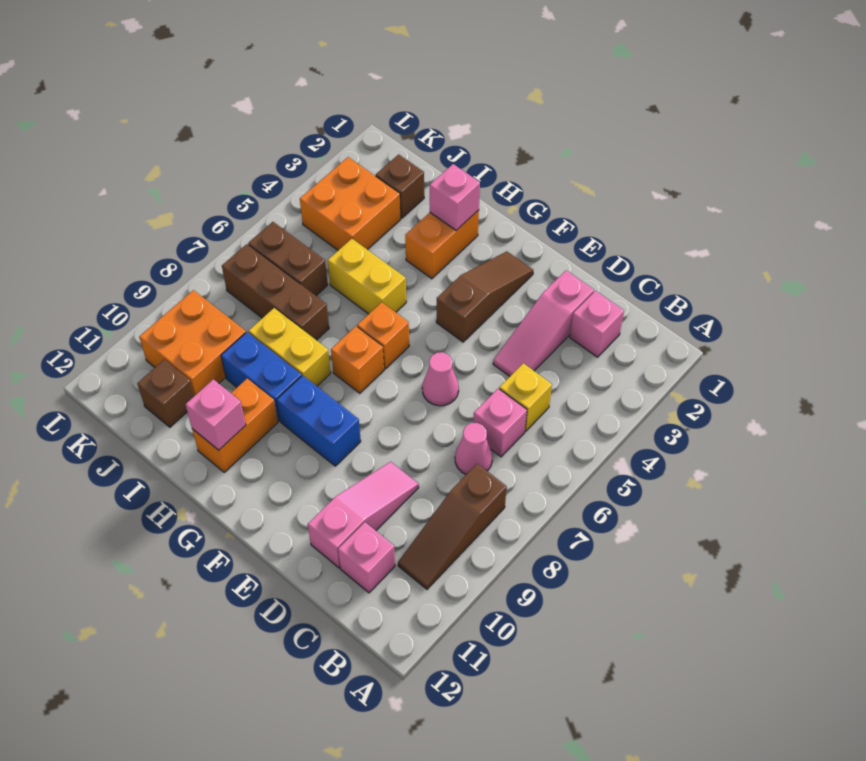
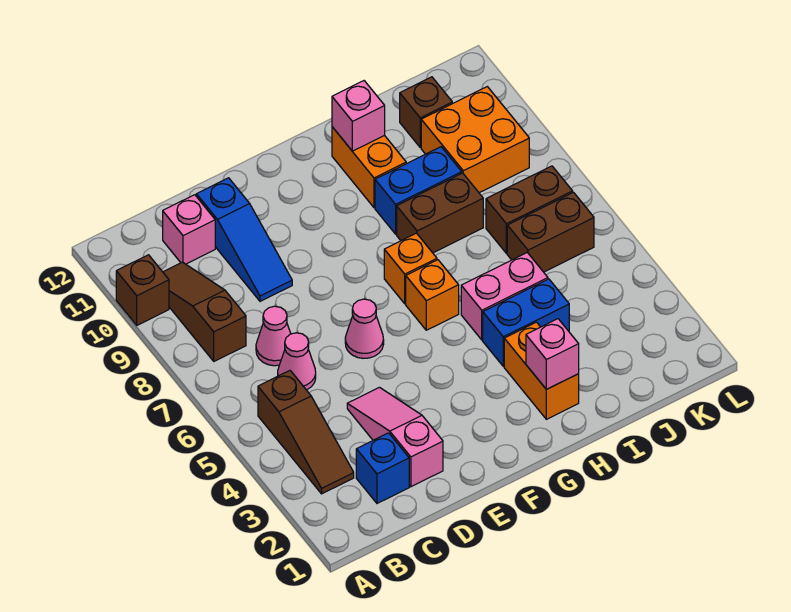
pink brick C2 level 1 -> blue brick C2 level 1
yellow brick C5 level 1 -> none
pink brick C6 level 1 -> pink cone C6 level 1
pink slope D9:D11 level 1 top 11 -> blue slope D9:D11 level 1 top 11
brown slope F2:F4 level 1 top 4 -> brown slope B3:B5 level 1 top 5
blue brick F9:G9 level 1 -> blue brick H4:I4 level 1
yellow brick H5:I5 level 1 -> pink brick H5:I5 level 1
yellow brick H8:I8 level 1 -> brown brick H8:I8 level 1
brown brick I7:K7 level 1 -> brown brick J7:K7 level 1
brown brick J2 level 1 -> brown brick A10 level 1
orange brick J3:K4 level 1 -> none

